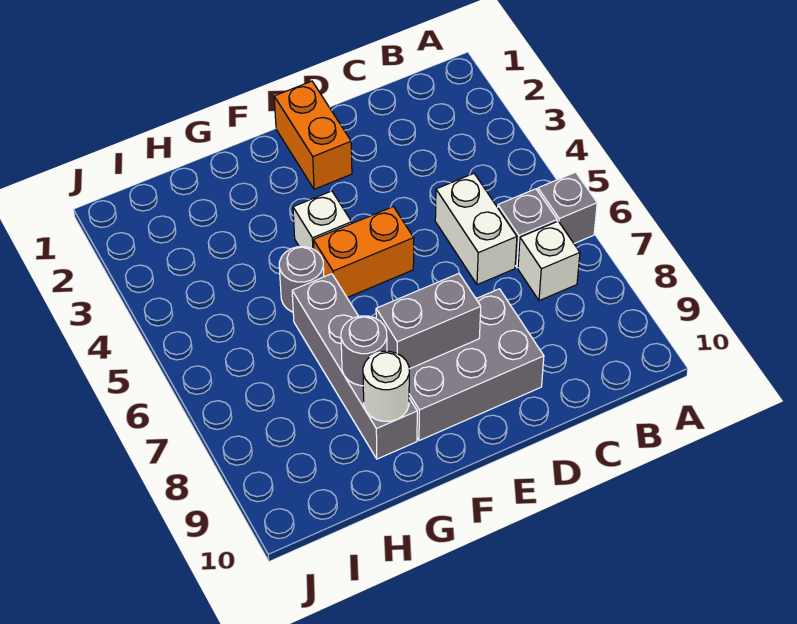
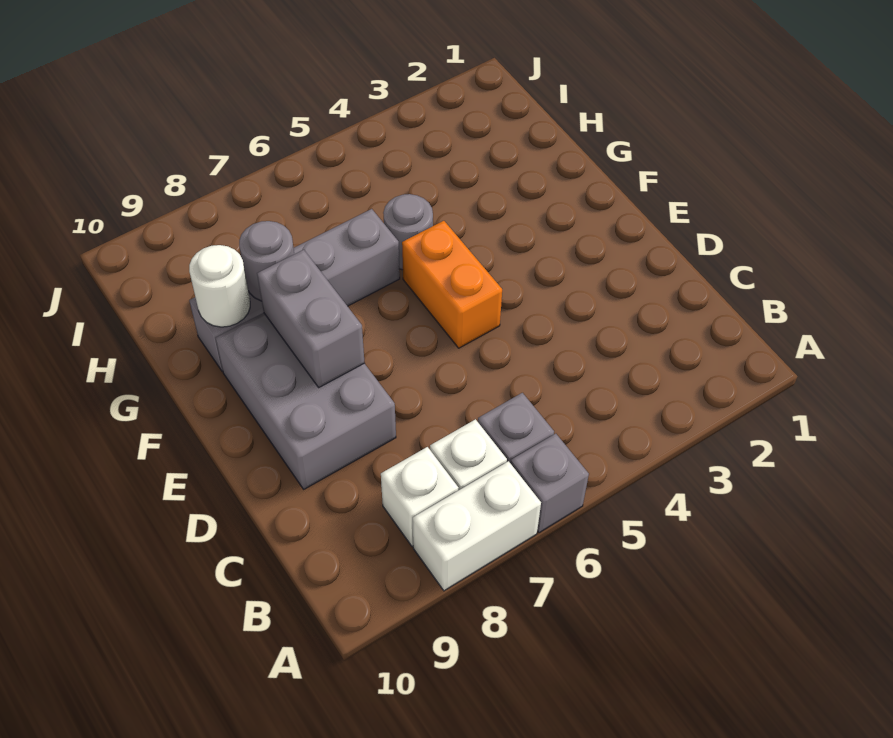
white brick C5:C6 level 1 -> white brick A7:A8 level 1
orange brick E1:E2 level 1 -> none
white brick F4 level 1 -> white brick B8 level 1

